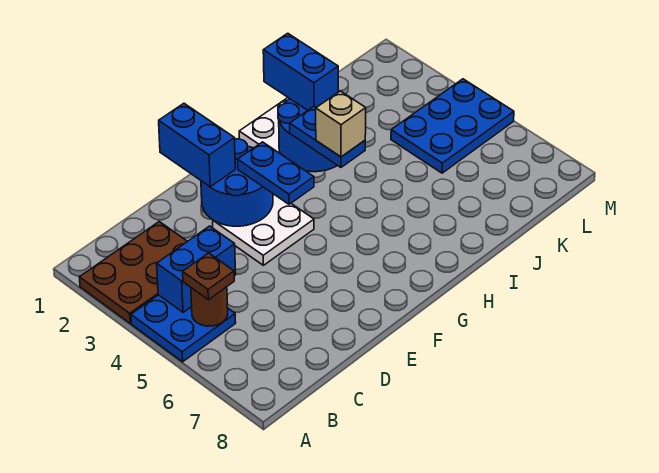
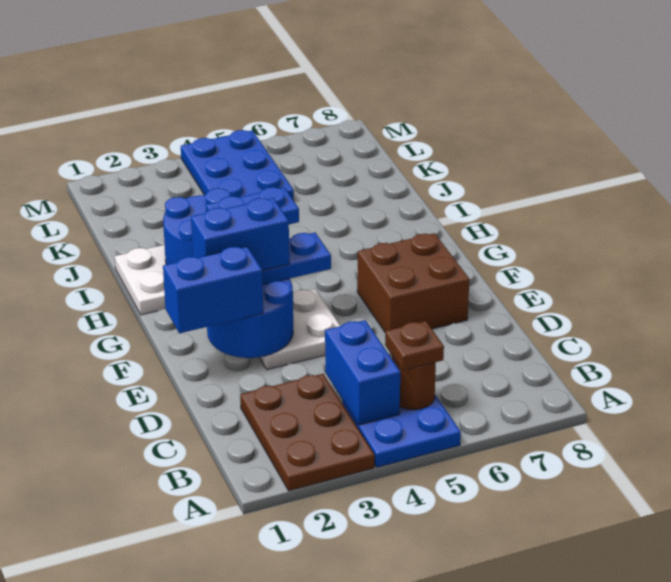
none -> brown brick E6:F7 level 1
tan brick H4 level 4 -> none
blue brick I1:I2 level 3 -> blue brick F2:F3 level 4

